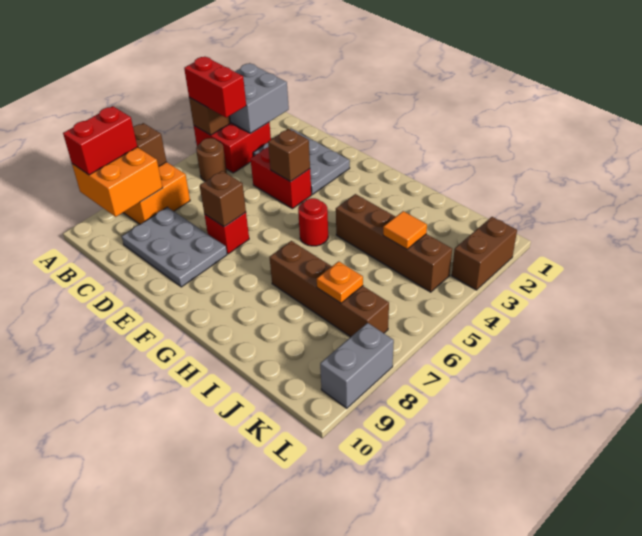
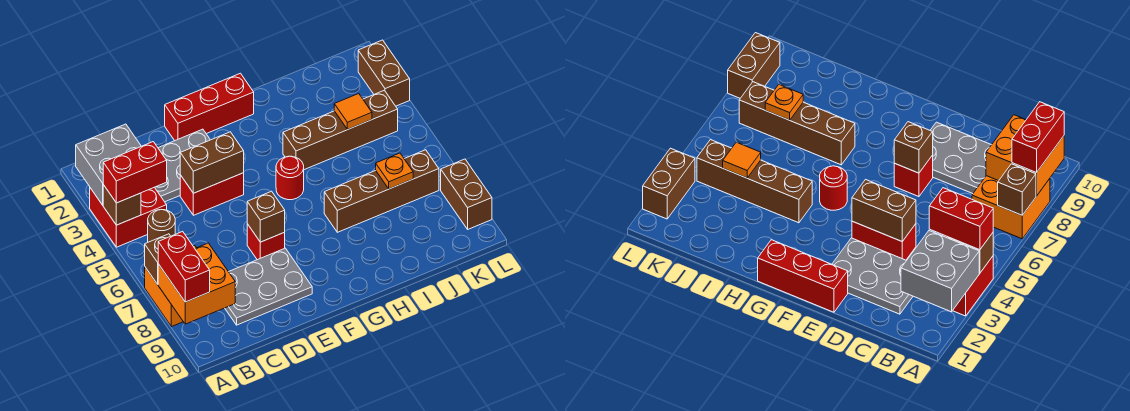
none -> red brick E1:G1 level 1
brown brick E4 level 2 -> brown brick D4:E4 level 2
grey brick L8:L9 level 1 -> brown brick L8:L9 level 1

